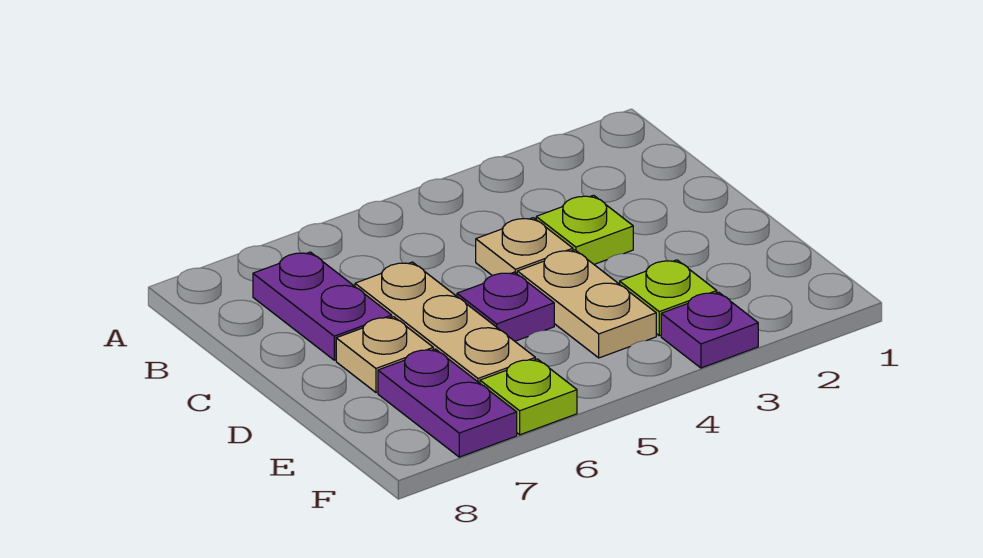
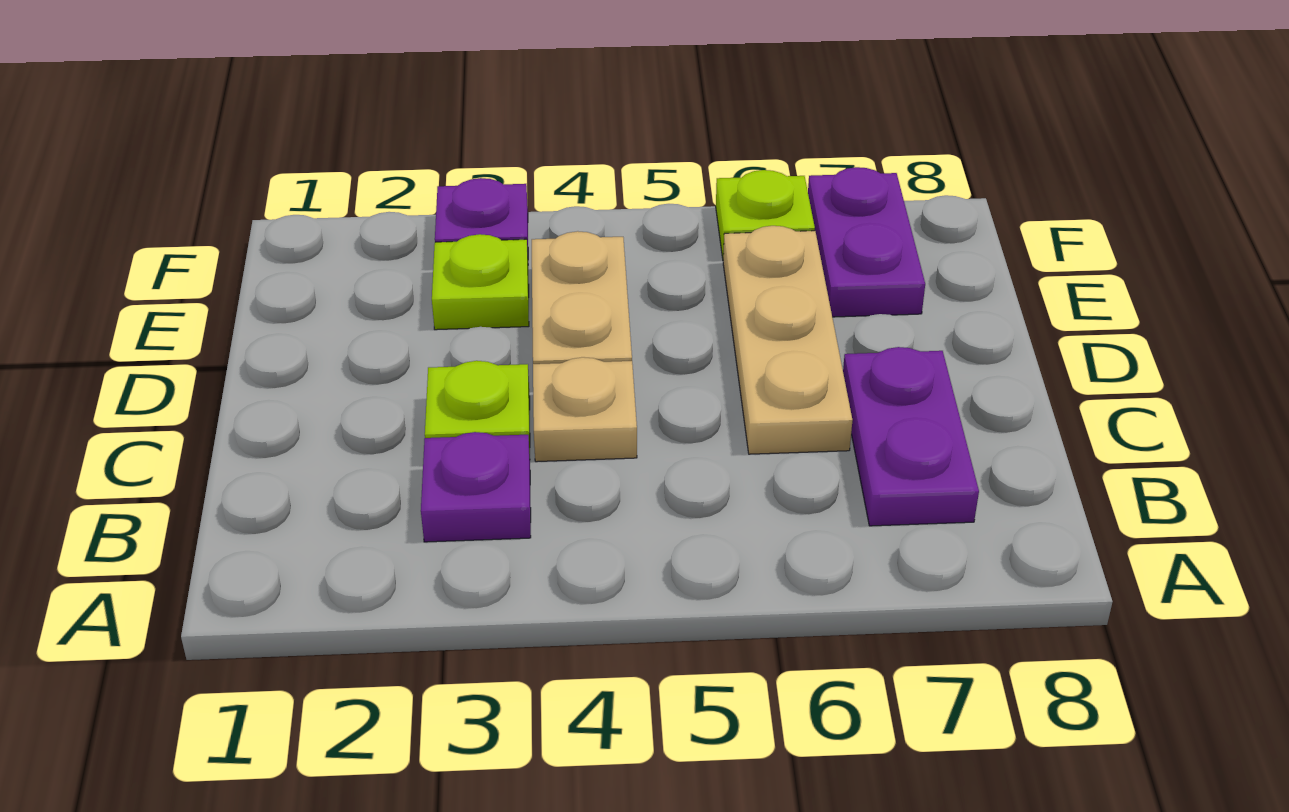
purple plate D5 level 1 -> purple plate B3 level 1
tan plate D7 level 1 -> none

